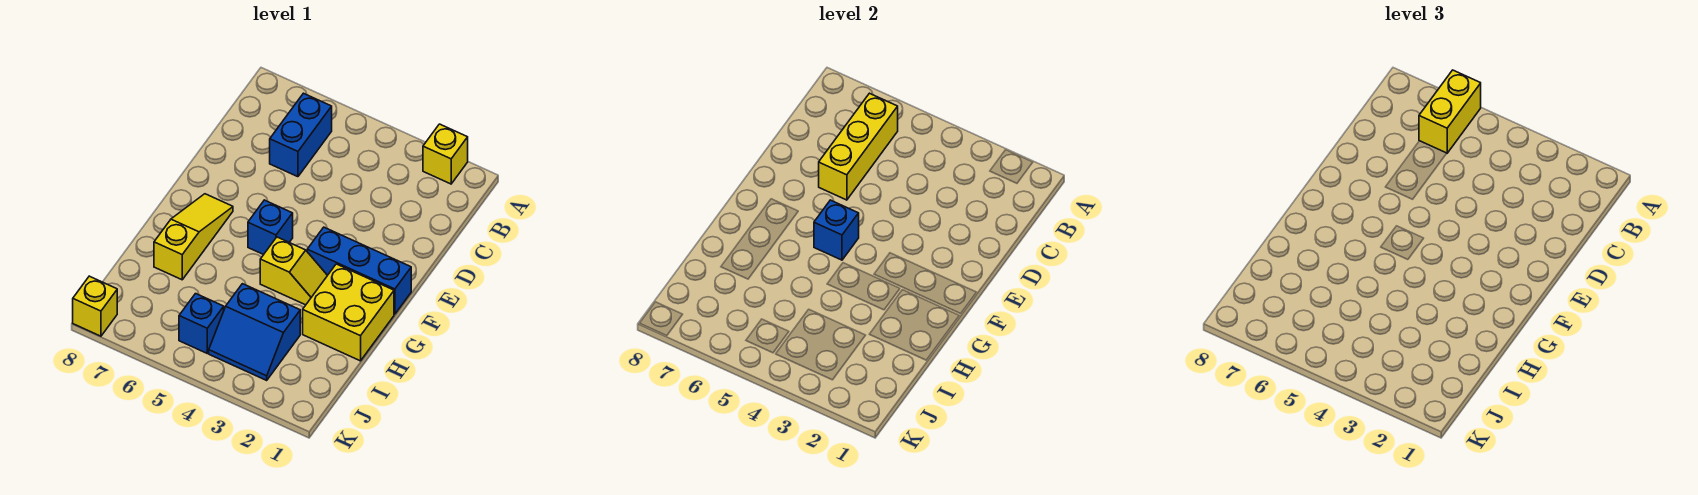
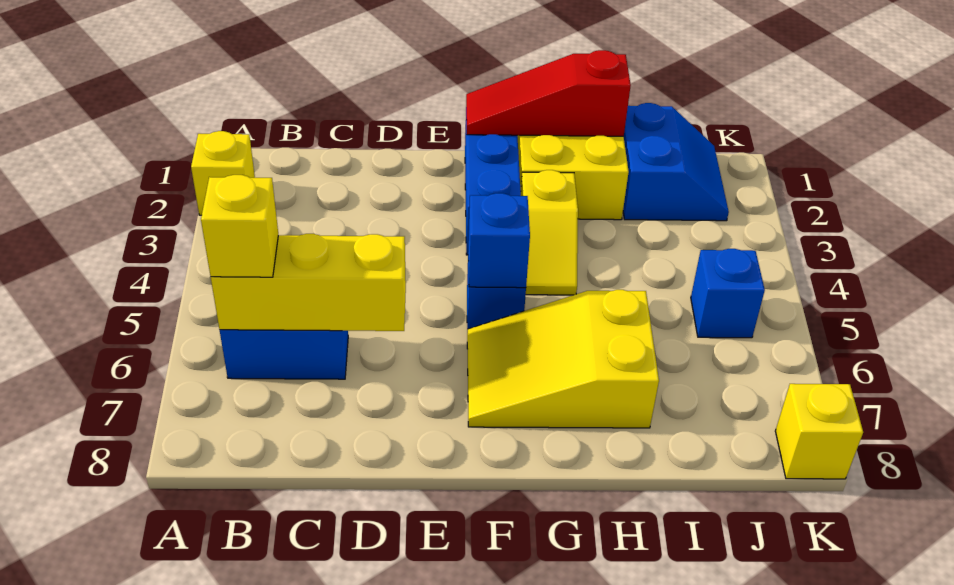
yellow brick A6:B6 level 3 -> yellow brick B6 level 3
none -> red slope F1:H1 level 2 top H
yellow slope F7:H7 level 1 top H -> yellow slope F6:H7 level 1 top H
yellow slope G3:G4 level 1 top 4 -> yellow slope G3:G4 level 1 top 3
blue slope I3:J4 level 1 top I -> blue slope I1:J2 level 1 top I

